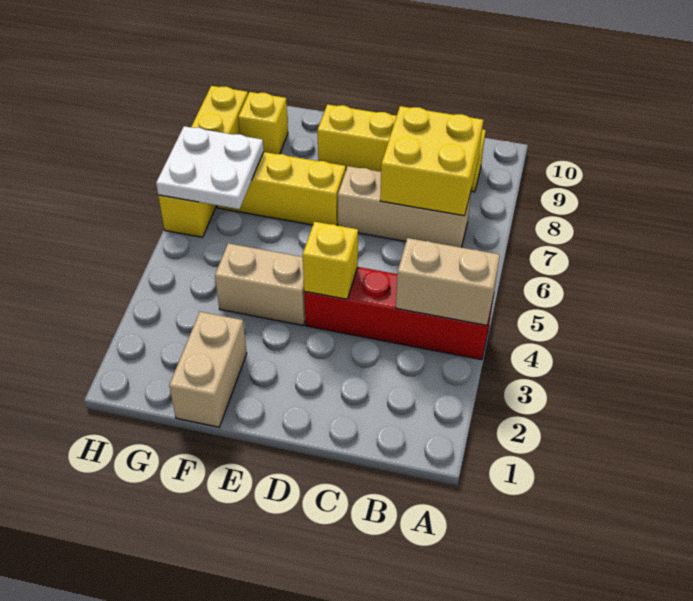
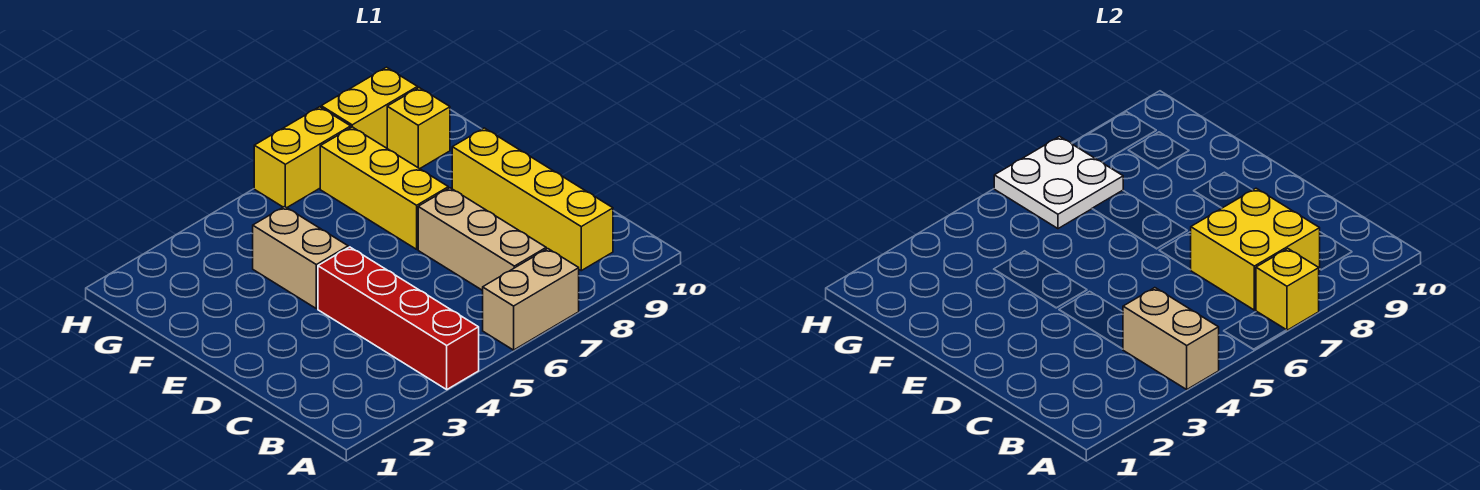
yellow brick D4 level 2 -> yellow brick A7 level 2
tan brick F1:F2 level 1 -> tan brick A6:A7 level 1

